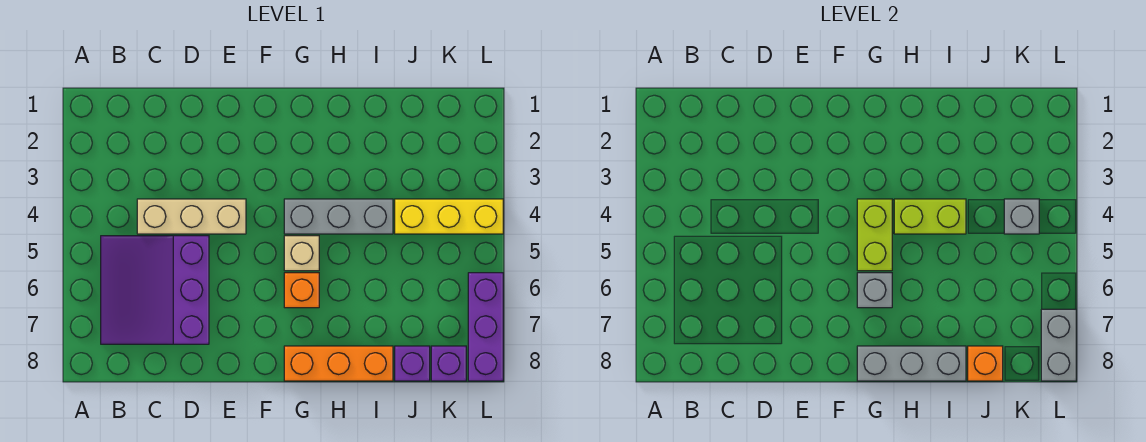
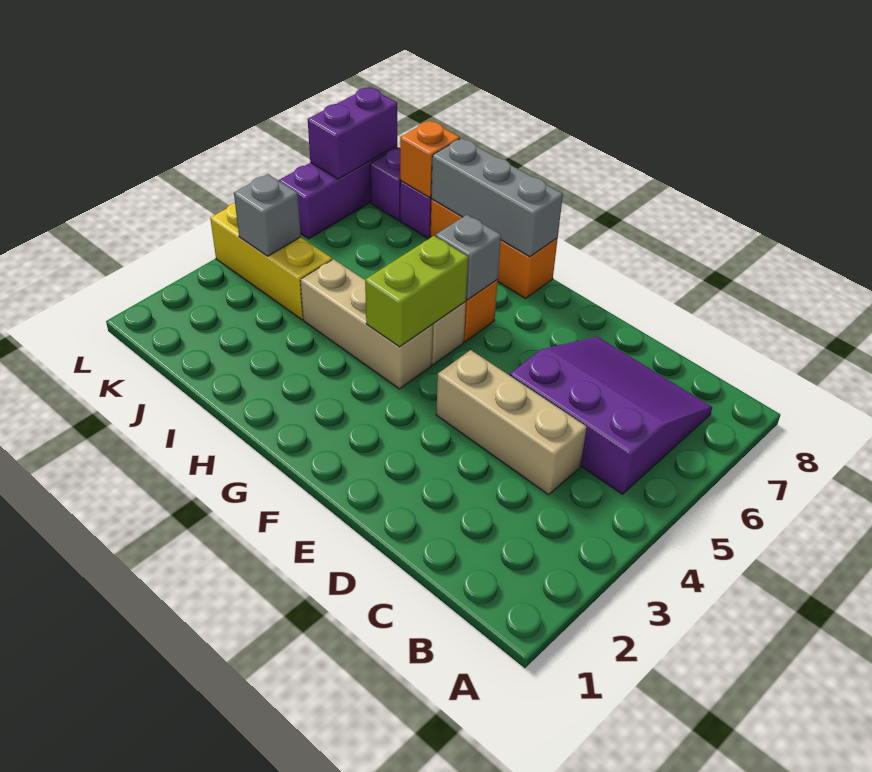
purple slope B5:D7 level 1 top D -> purple slope B5:D7 level 1 top 5
grey brick G4:I4 level 1 -> tan brick G4:I4 level 1
lime brick H4:I4 level 2 -> none
grey brick L7:L8 level 2 -> purple brick L7:L8 level 2

